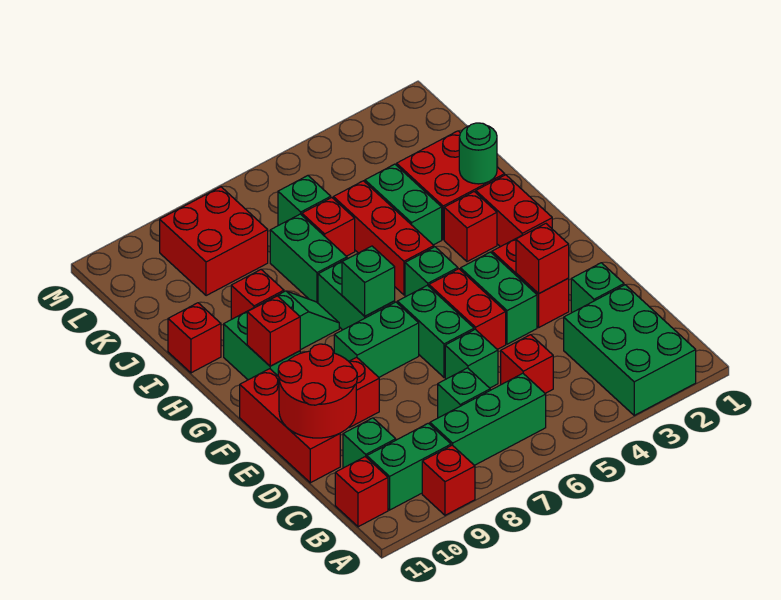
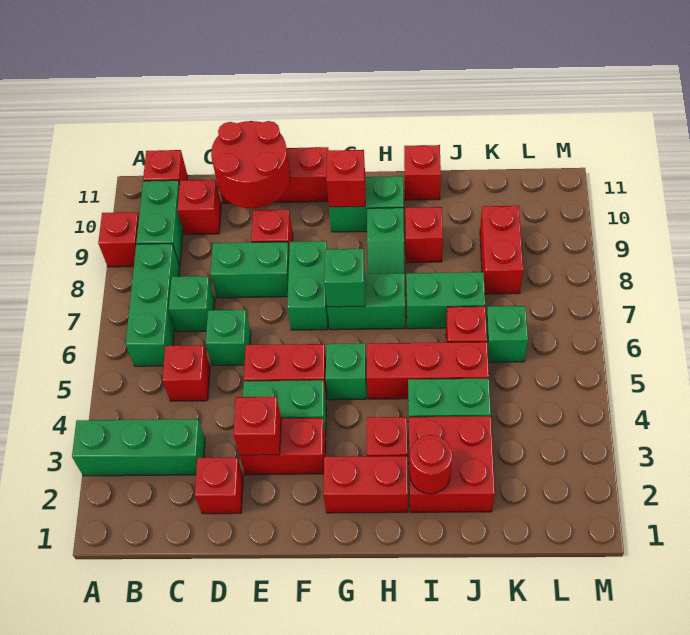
green brick A2:C3 level 1 -> green brick A3:C3 level 1
green brick C10 level 1 -> red brick C10 level 1
green brick D2 level 1 -> red brick D2 level 1
green brick E6:F6 level 1 -> green brick D8:E8 level 1
green round brick I2 level 2 -> red round brick I2 level 2
red brick K8:L9 level 1 -> red brick K8:K9 level 1

